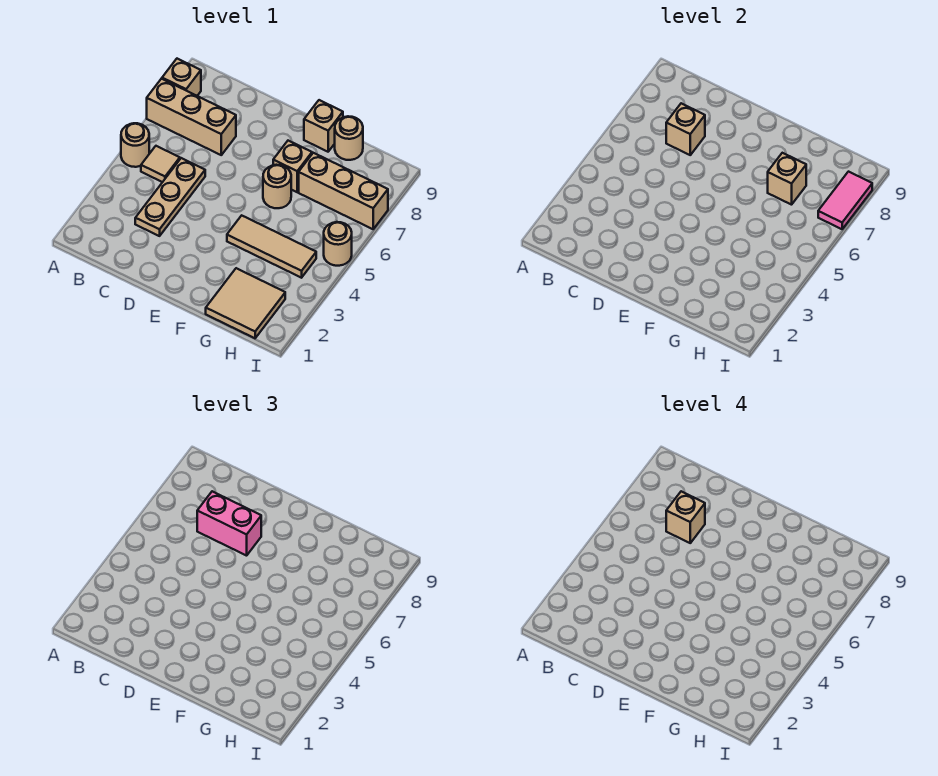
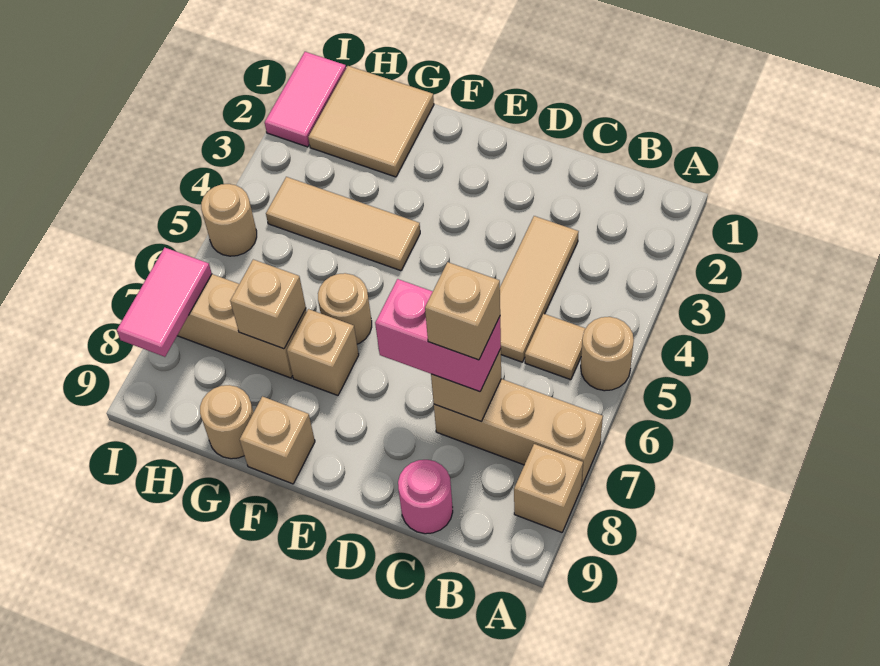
tan plate C3:C5 level 1 -> tan tile C3:C5 level 1
none -> pink round brick C9 level 1
none -> pink tile I1:I2 level 1

